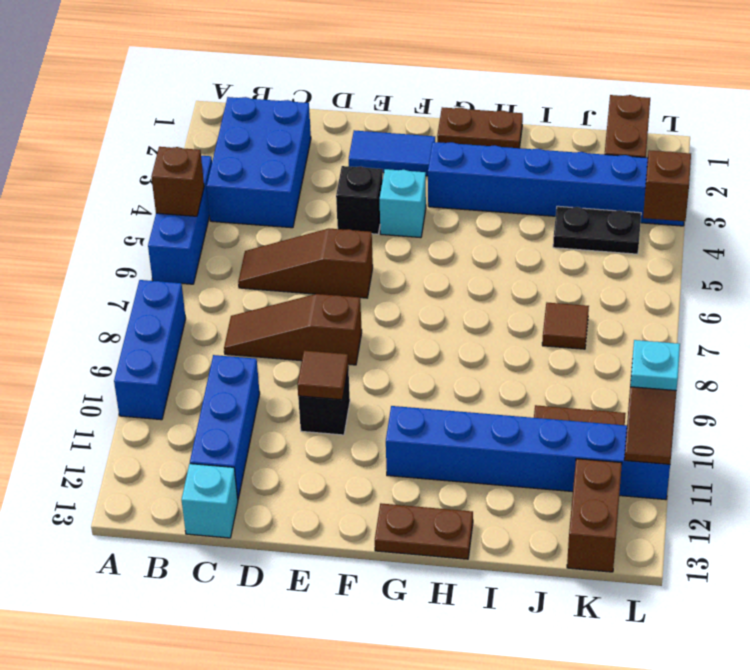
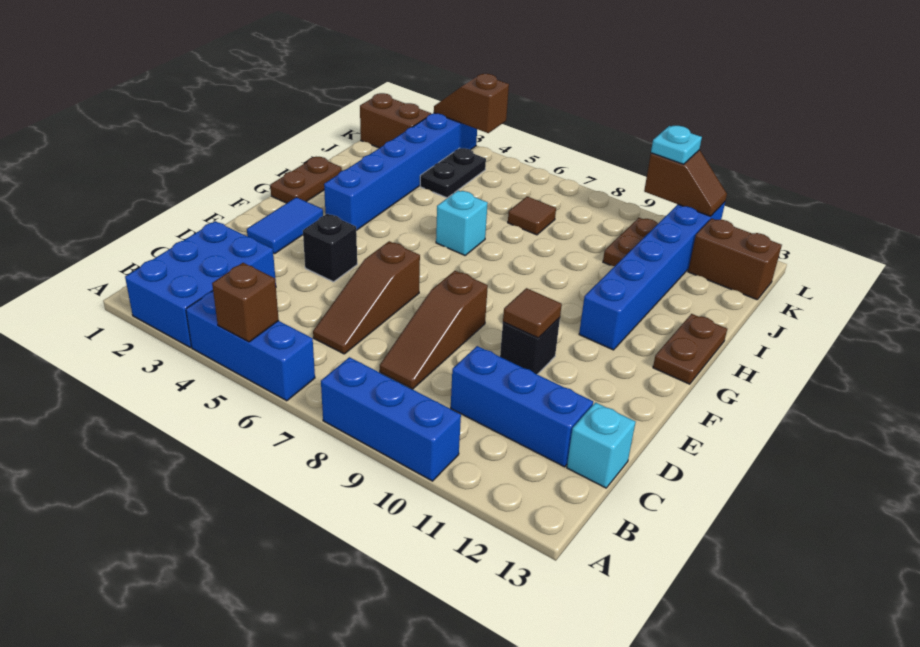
blue brick B2:C4 level 1 -> blue brick A2:C3 level 1
cyan brick F4 level 1 -> cyan brick H6 level 1

